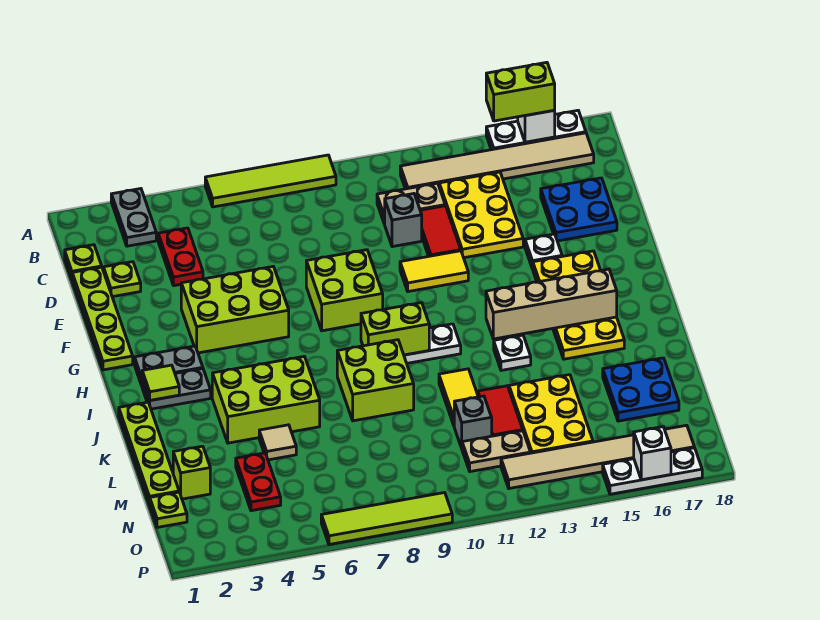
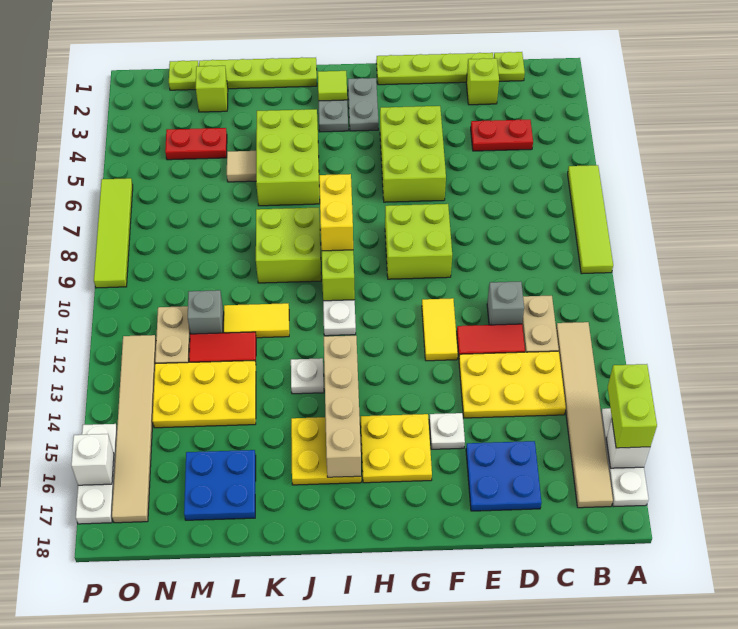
grey plate A3:B3 level 1 -> none
lime plate D2 level 1 -> lime brick D2 level 1
none -> yellow brick I8:I9 level 3

